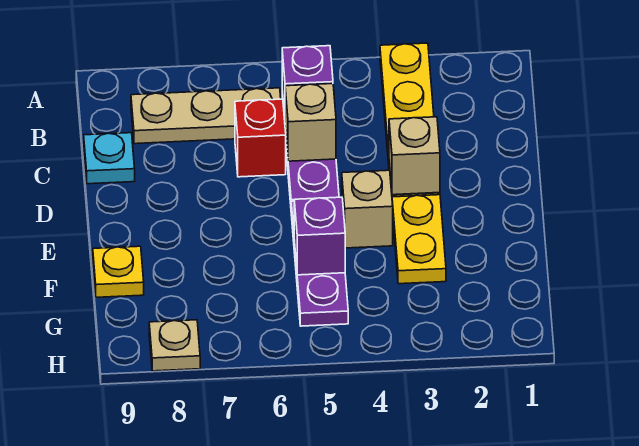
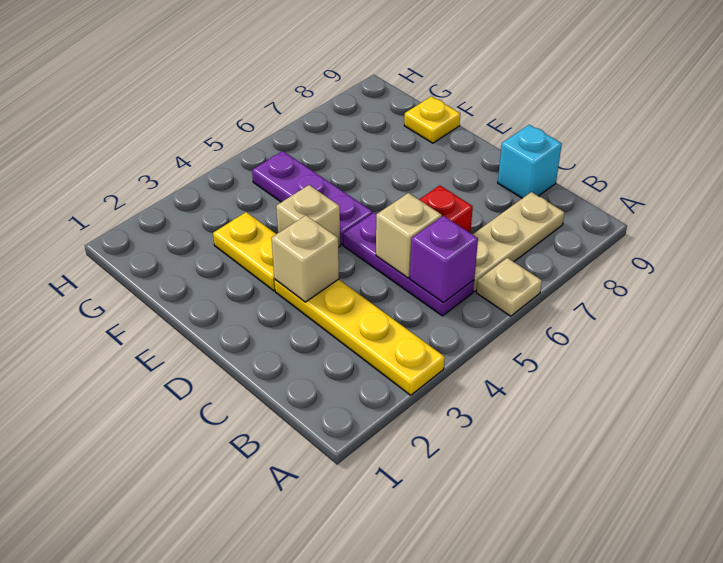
cyan plate C9 level 1 -> cyan brick C9 level 1
purple brick F5 level 2 -> none
tan plate H8 level 1 -> tan plate A6 level 1

